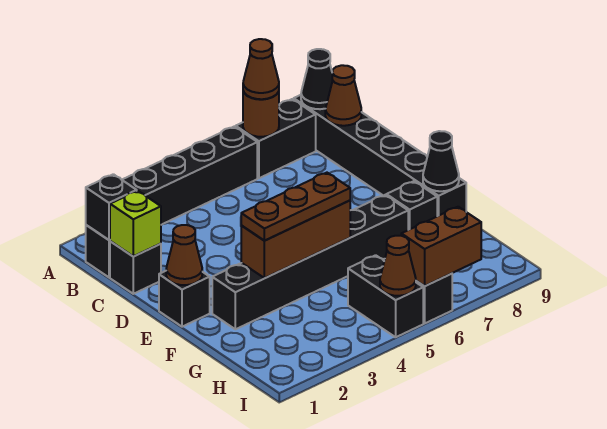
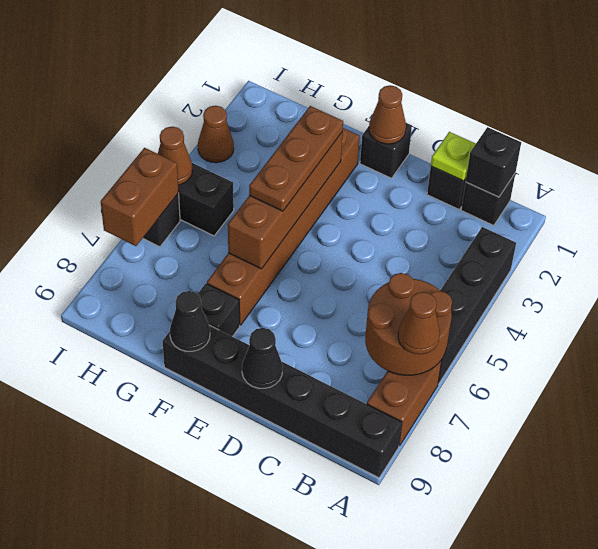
black brick A7:A8 level 1 -> brown brick A7:A8 level 1
brown round brick A7 level 2 -> brown round brick A6:B7 level 2
black cone A9 level 2 -> black cone D9 level 2
brown cone B9 level 2 -> brown cone I3 level 1
lime brick C1 level 2 -> lime plate C1 level 2
black brick F2:F7 level 1 -> brown brick F2:F7 level 1
brown brick F3:F5 level 2 -> brown brick F3:F6 level 2

